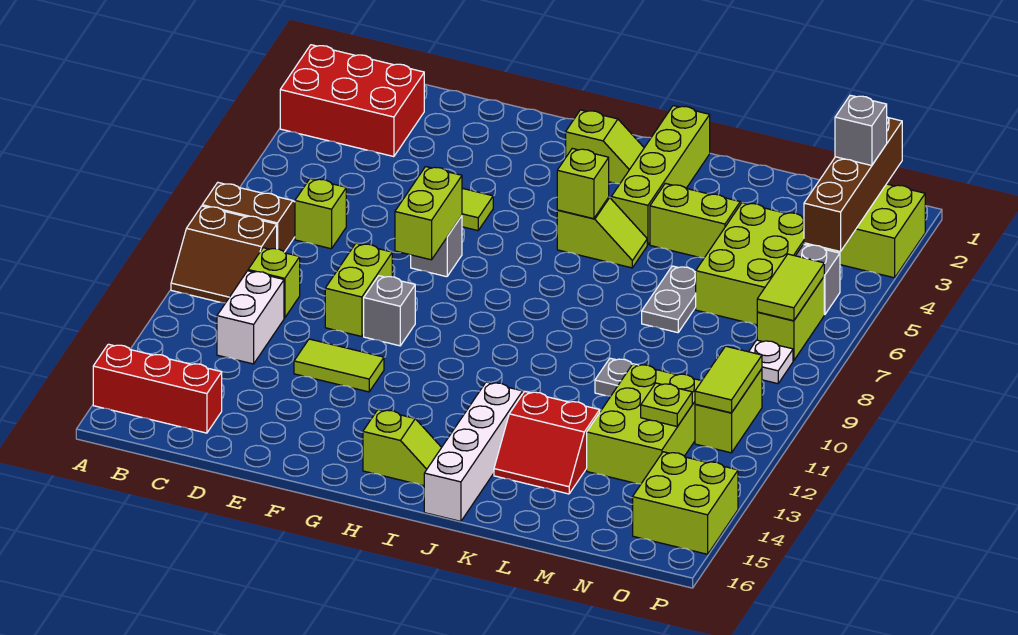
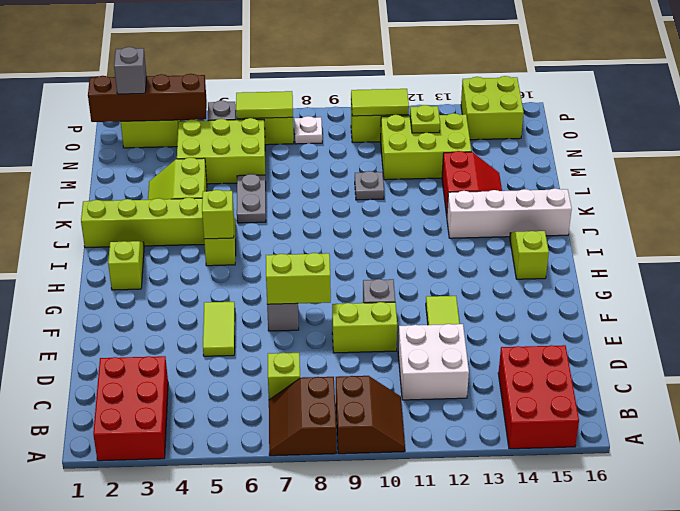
red brick A15:C15 level 1 -> red brick A14:C15 level 1
lime brick C10 level 1 -> none
white brick C11:C12 level 1 -> white brick C11:D12 level 1
grey plate L6:L7 level 1 -> grey plate K6:L6 level 1

